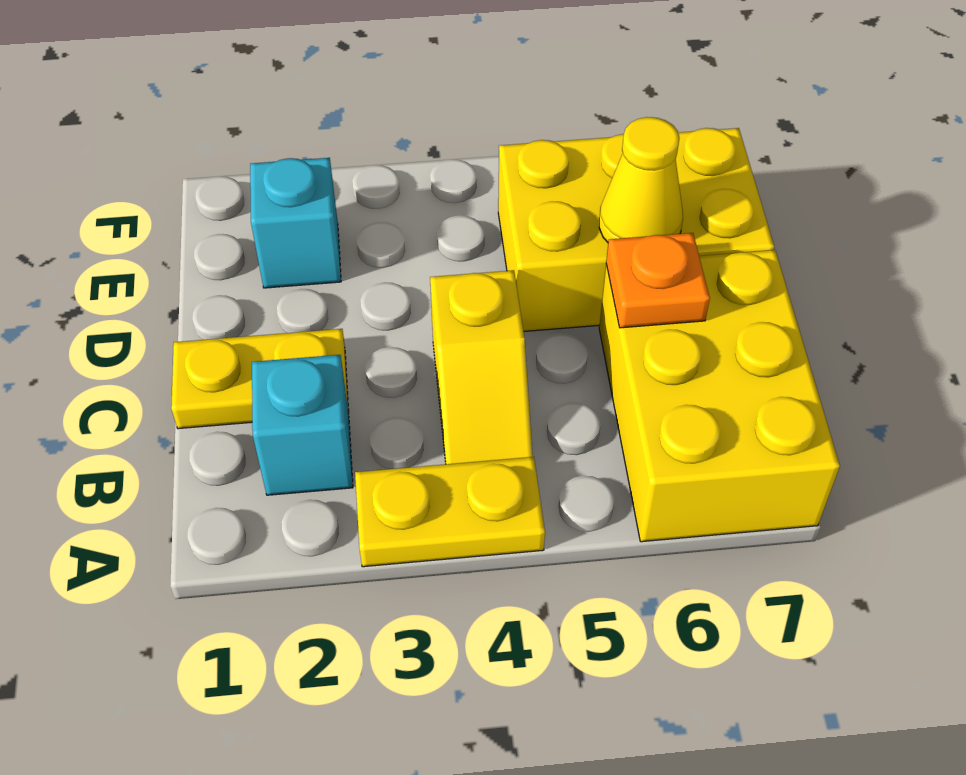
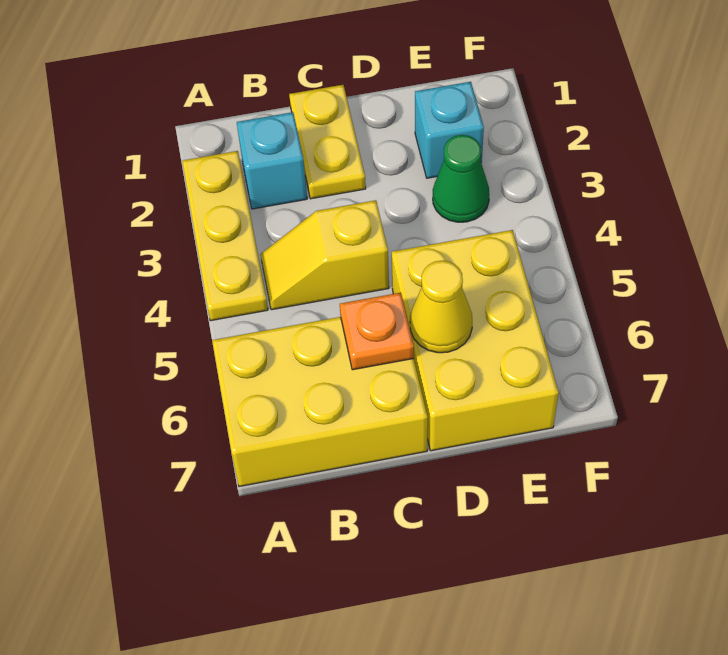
yellow plate A3:A4 level 1 -> yellow plate A2:A4 level 1
none -> green cone E3 level 1

